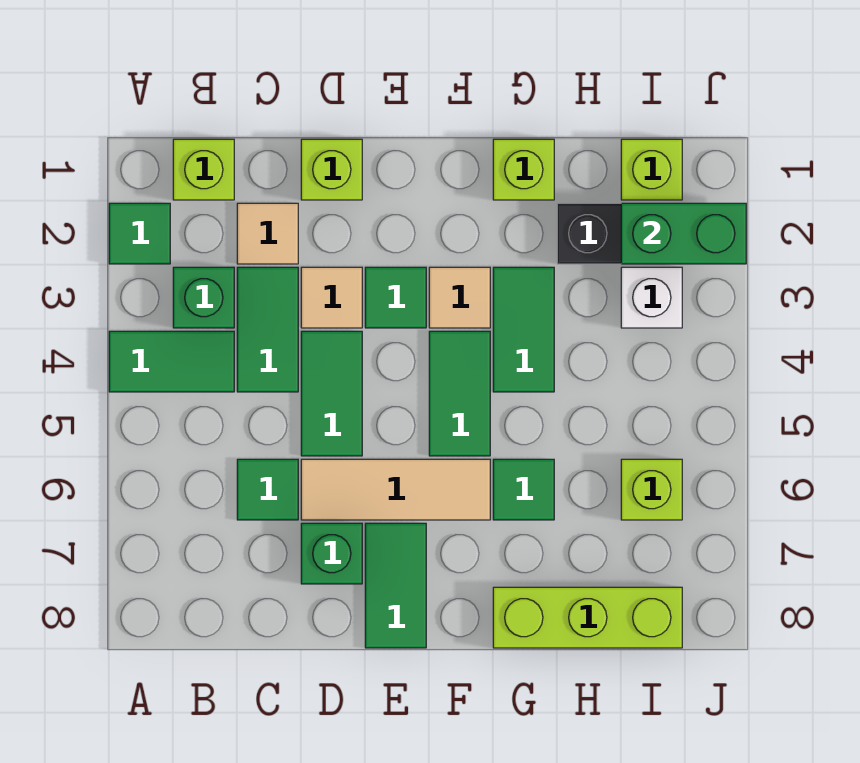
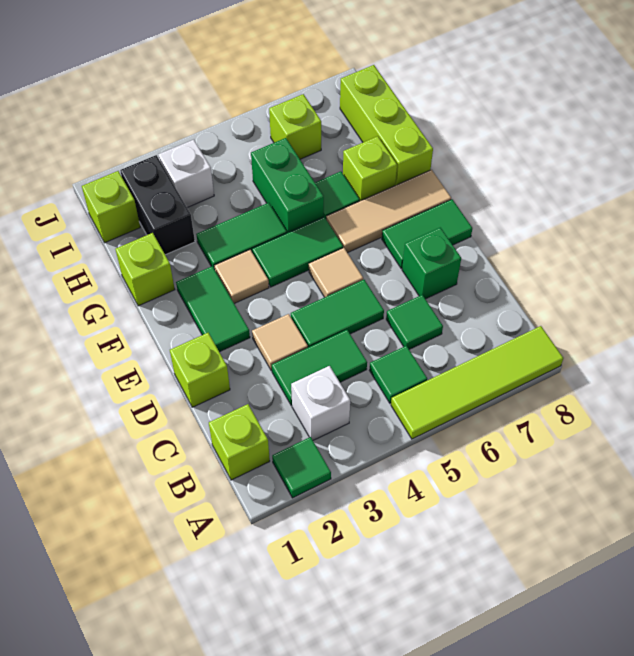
green tile A4:B4 level 1 -> green tile E2:F2 level 1
none -> lime tile A5:A8 level 1
green brick B3 level 1 -> white brick B3 level 1
tan tile C2 level 1 -> tan tile E5 level 1
tan tile D6:F6 level 1 -> tan tile F6:F8 level 1
green tile E3 level 1 -> green tile B5 level 1
none -> lime brick G7 level 1
green brick I2:J2 level 2 -> green brick G5:H5 level 1

